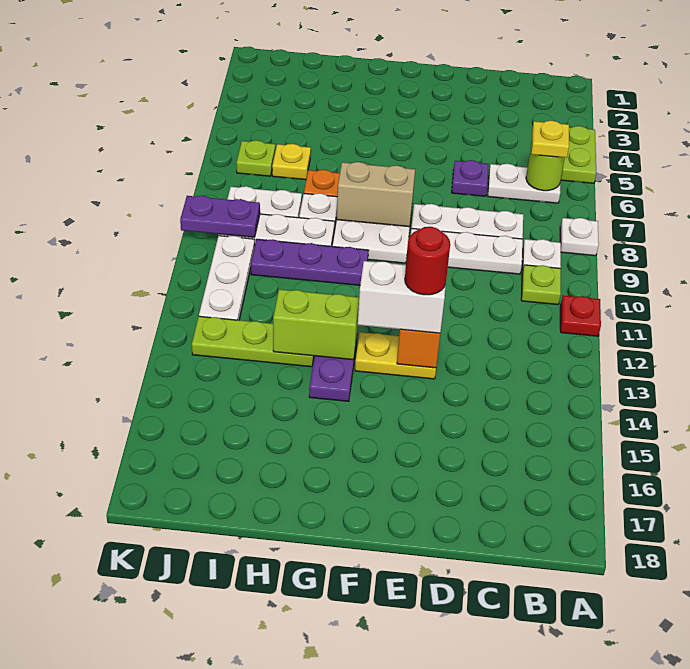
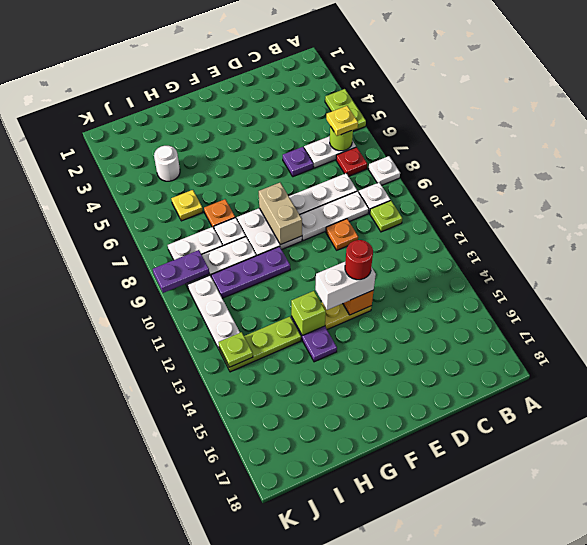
red plate A11 level 1 -> red plate B7 level 1
none -> orange plate D10 level 1
tan brick F8:G8 level 2 -> tan brick F8:F9 level 2
lime brick G13:H13 level 2 -> lime brick G13 level 2
none -> white round brick I4 level 1
lime plate J6 level 1 -> lime plate J13 level 2

